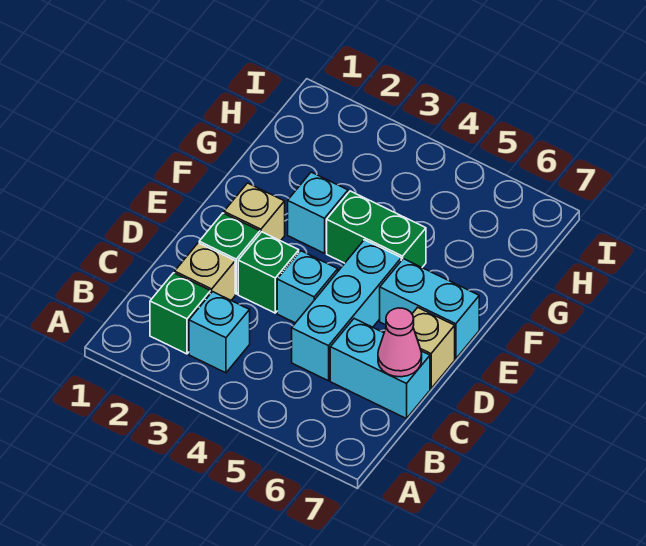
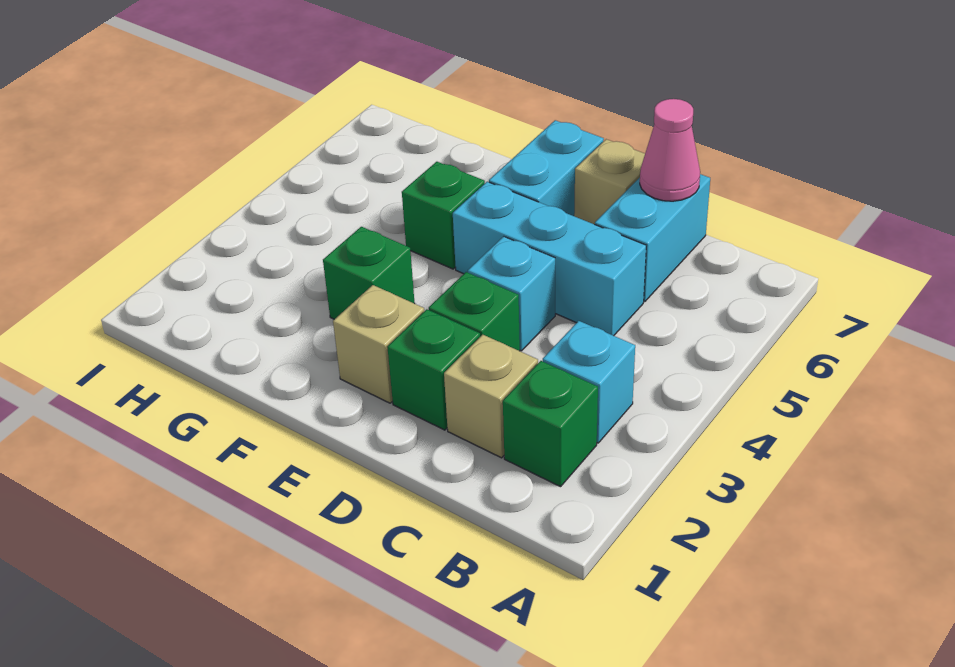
cyan brick F3 level 1 -> green brick F3 level 1
green brick F4:F5 level 1 -> green brick F5 level 1

